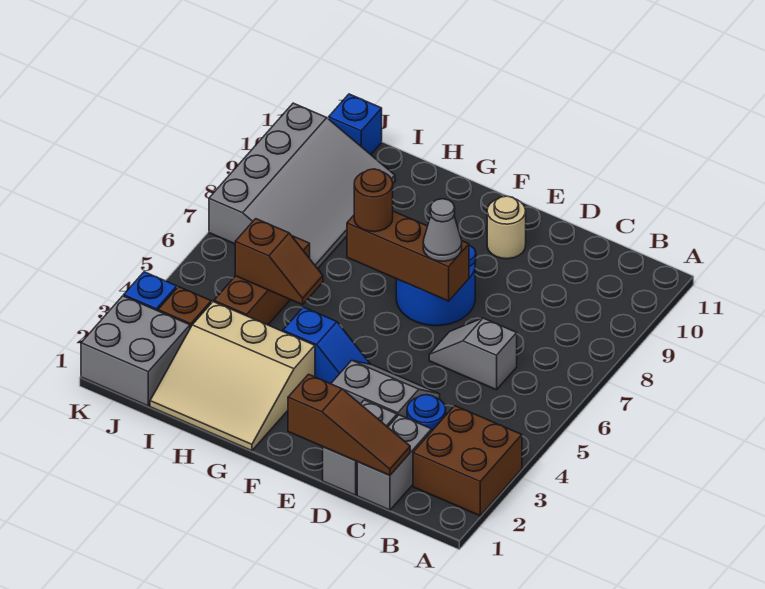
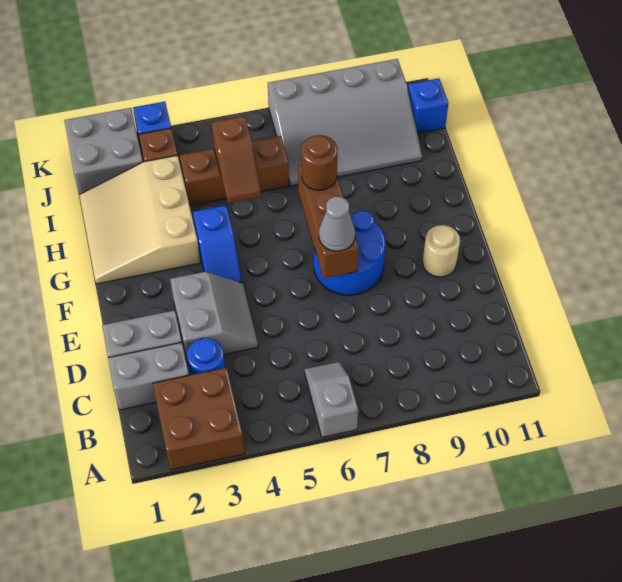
brown slope C1:E1 level 2 top E -> none
grey slope C6:D6 level 1 top C -> grey slope A6:B6 level 1 top A

